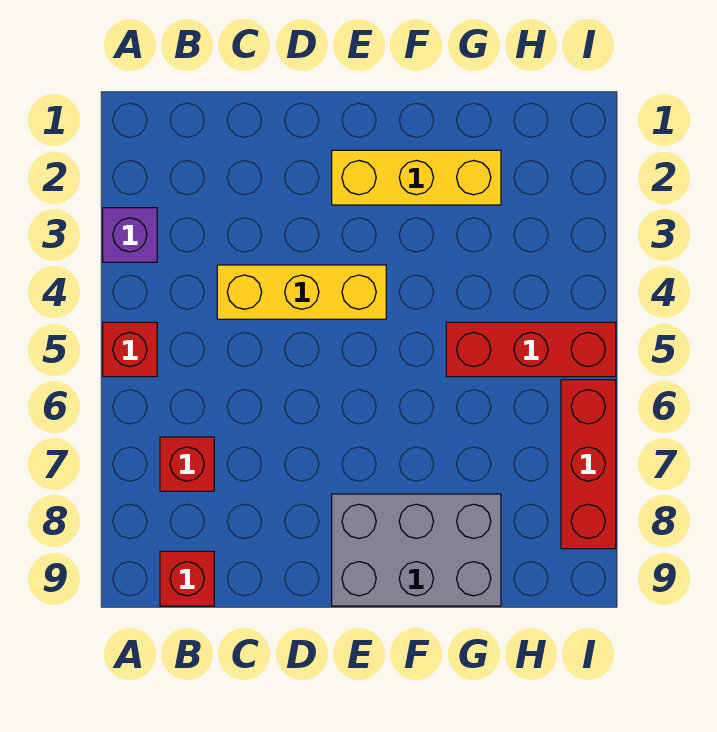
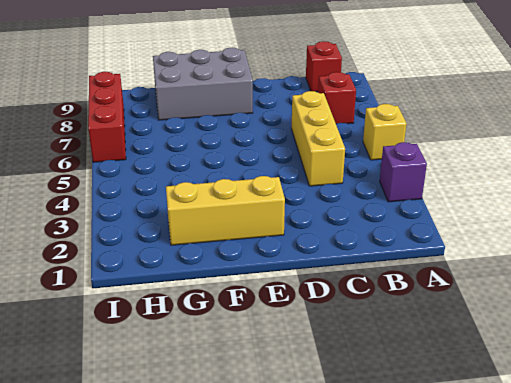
red brick A5 level 1 -> yellow brick A5 level 1
yellow brick C4:E4 level 1 -> yellow brick C4:C6 level 1
red brick G5:I5 level 1 -> none

